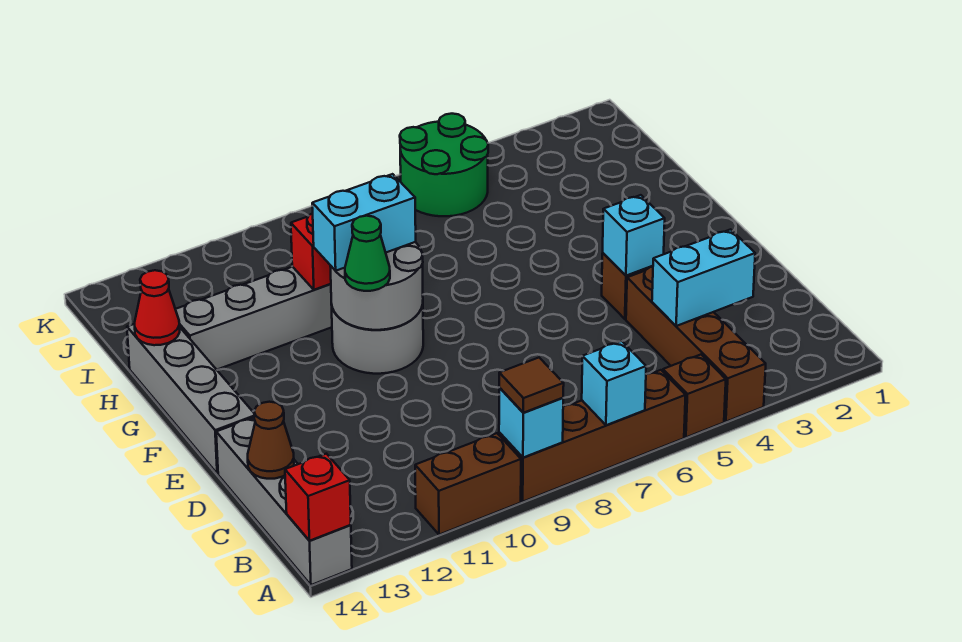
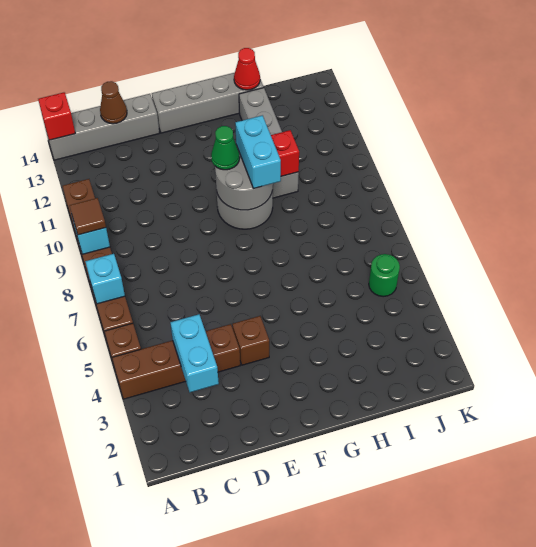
cyan brick E4 level 2 -> none
green round brick J5:K6 level 1 -> green round brick J5 level 1

